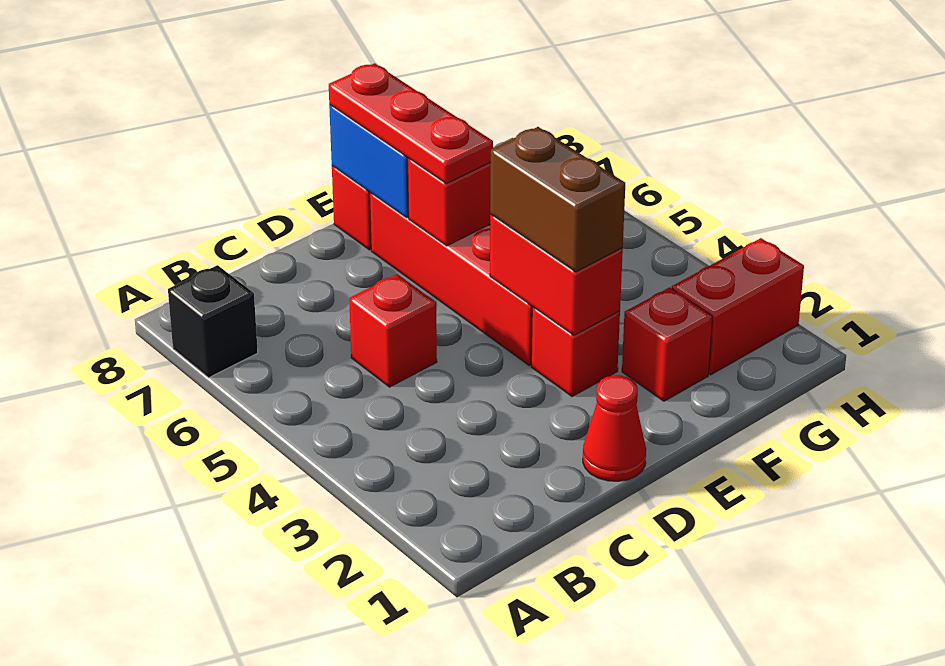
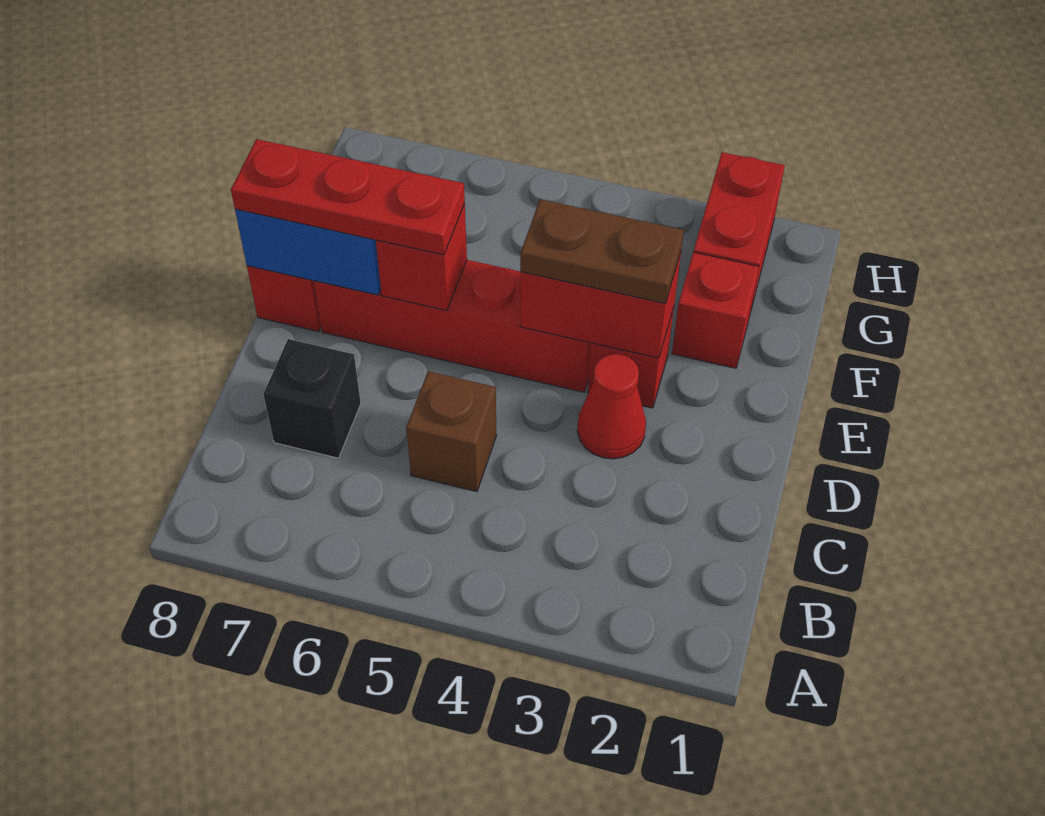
black brick A7 level 1 -> black brick C7 level 1
red brick C5 level 1 -> brown brick C5 level 1
red cone D1 level 1 -> red cone D3 level 1
brown brick E3:E4 level 3 -> brown plate E3:E4 level 3

